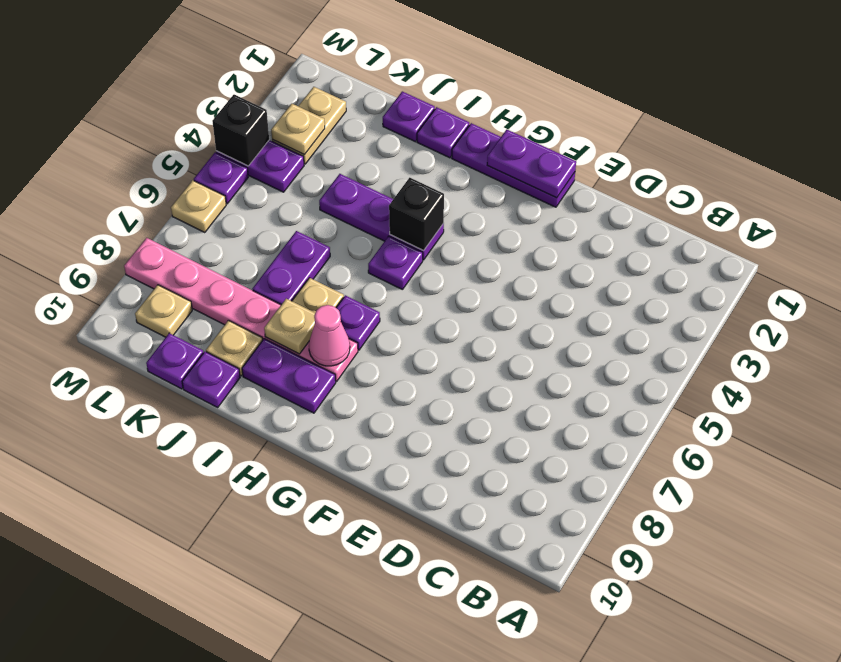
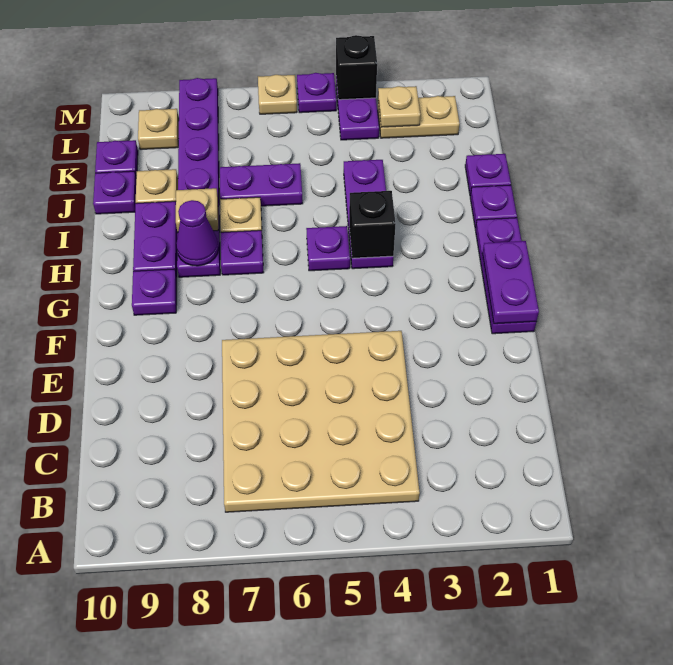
none -> tan plate B4:E7 level 1
none -> purple plate G9 level 1
pink plate H8:M8 level 1 -> purple plate H8:M8 level 1
pink cone H8 level 2 -> purple cone H8 level 2

